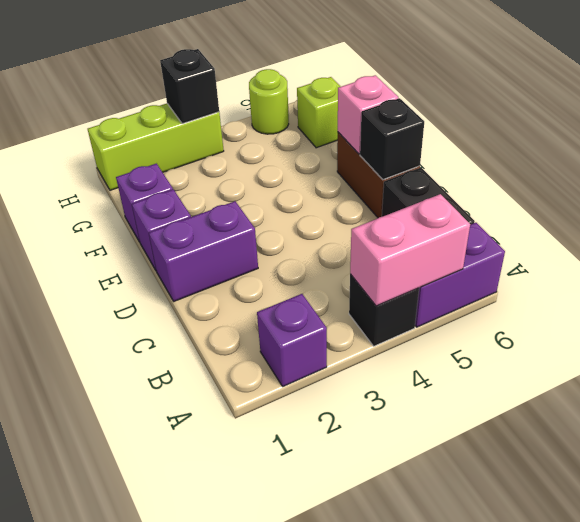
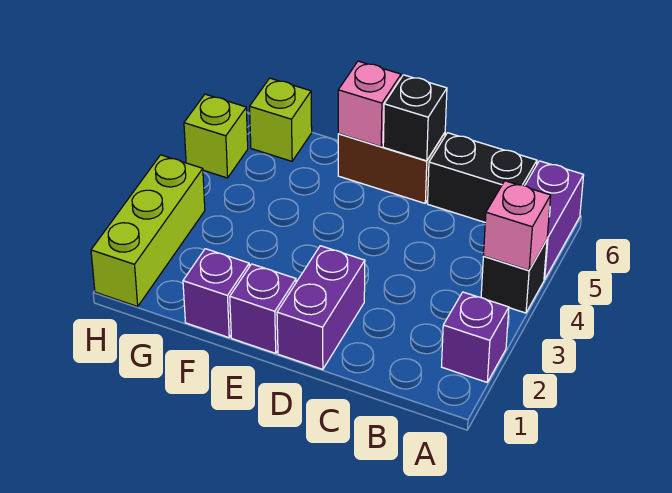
pink brick A4:A5 level 2 -> pink brick A4 level 2
black brick H3 level 2 -> none
lime round brick H5 level 1 -> lime brick H5 level 1

